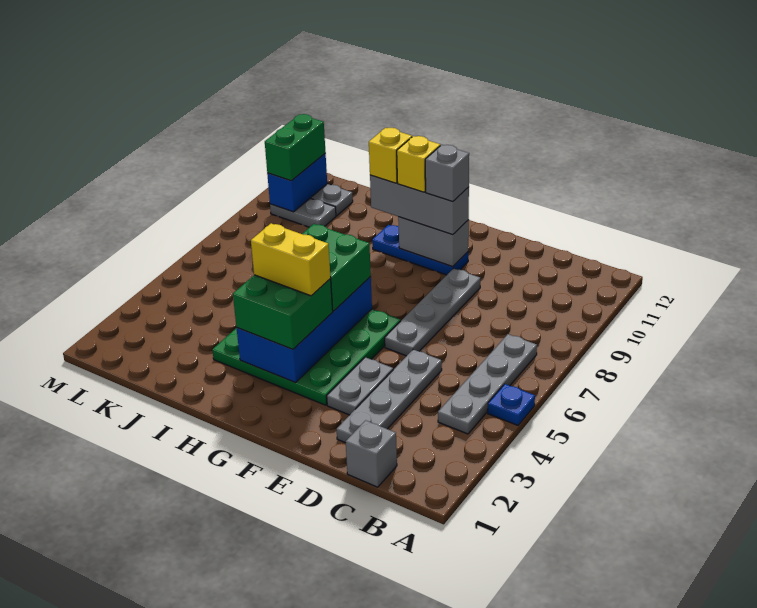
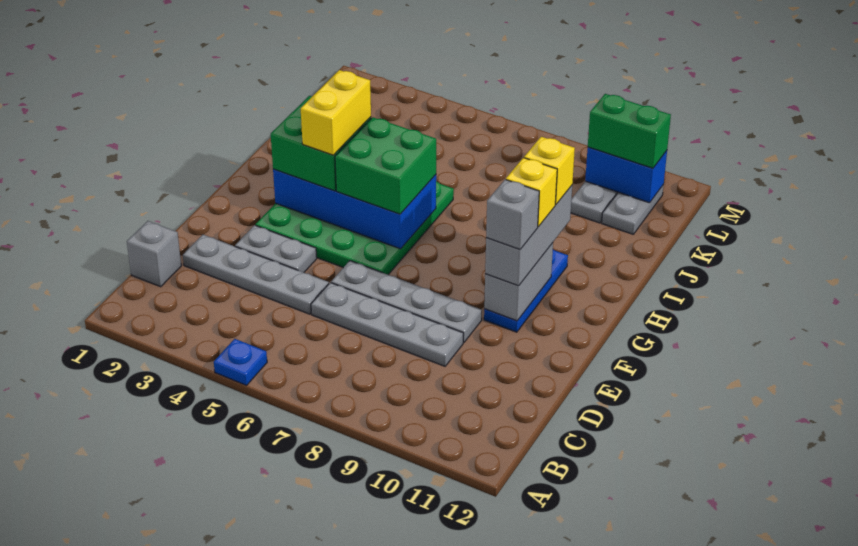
grey plate B4:B7 level 1 -> grey plate D6:D9 level 1

